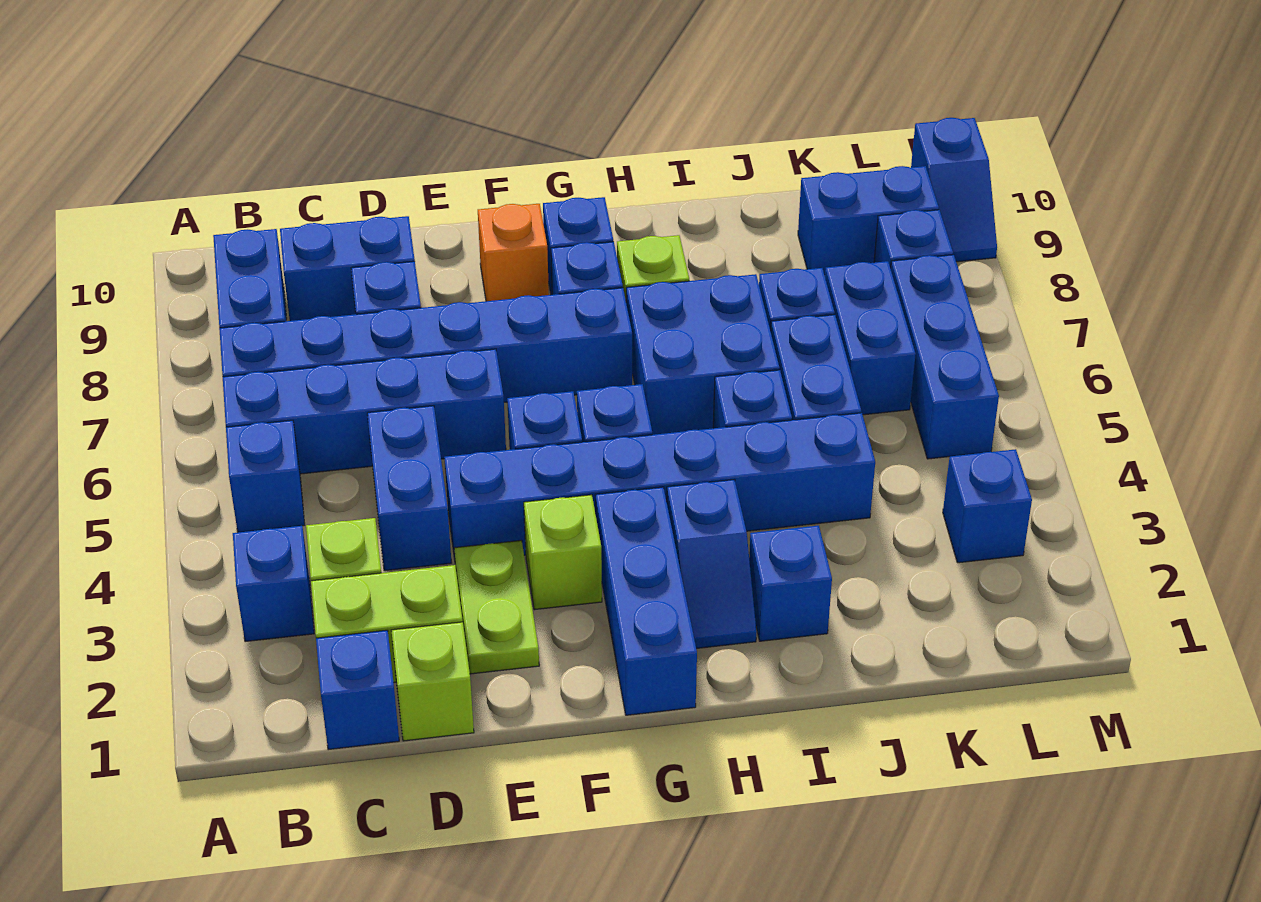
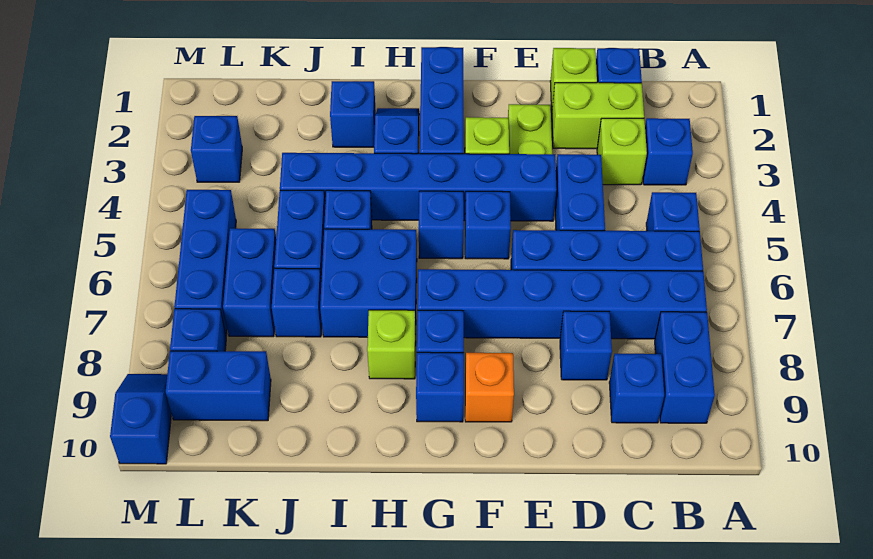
blue brick C9:D9 level 1 -> blue brick C9 level 1

